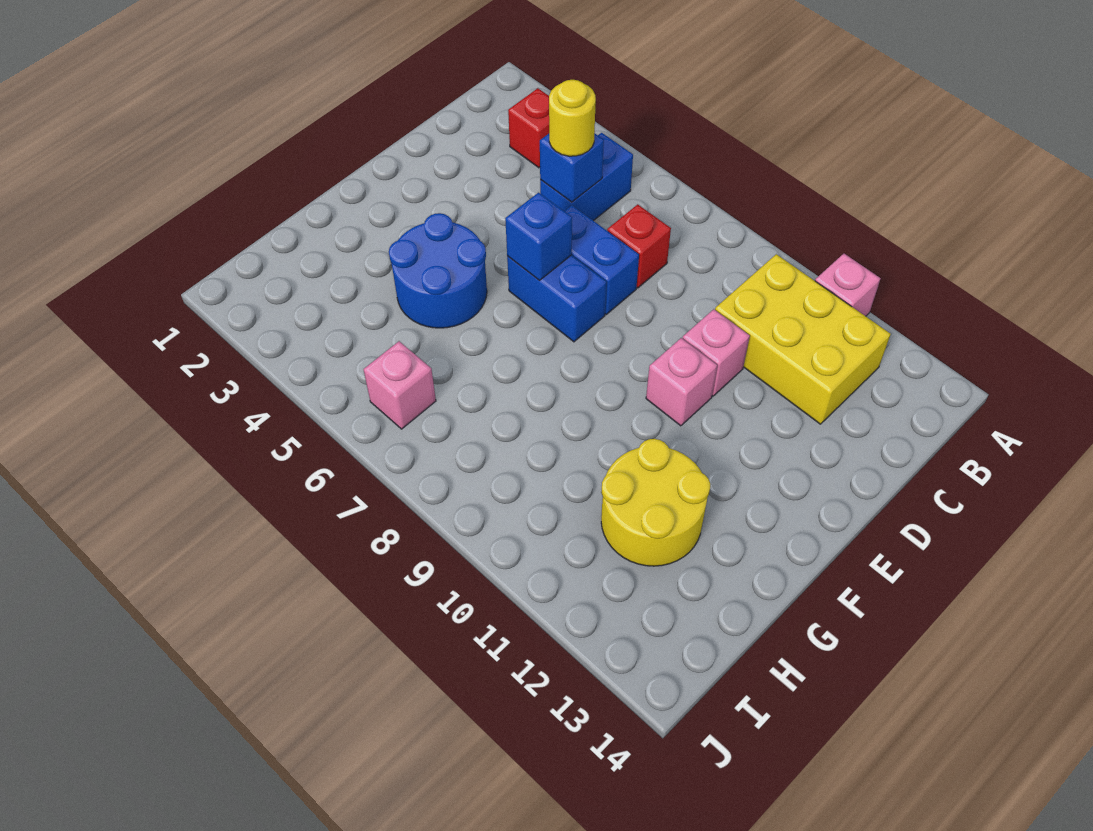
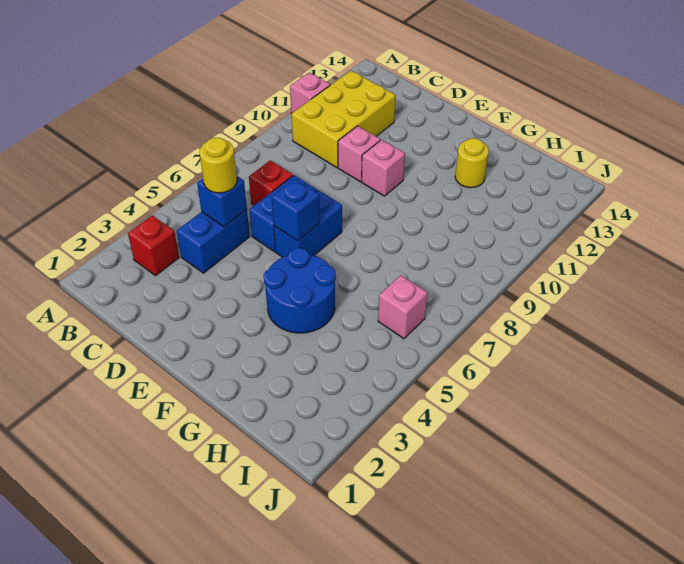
blue brick B5:C5 level 1 -> blue brick C4:C5 level 1
yellow round brick G11:H12 level 1 -> yellow round brick G12 level 1

